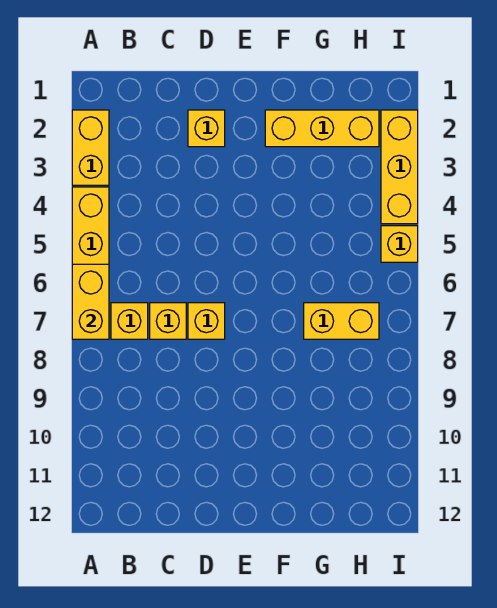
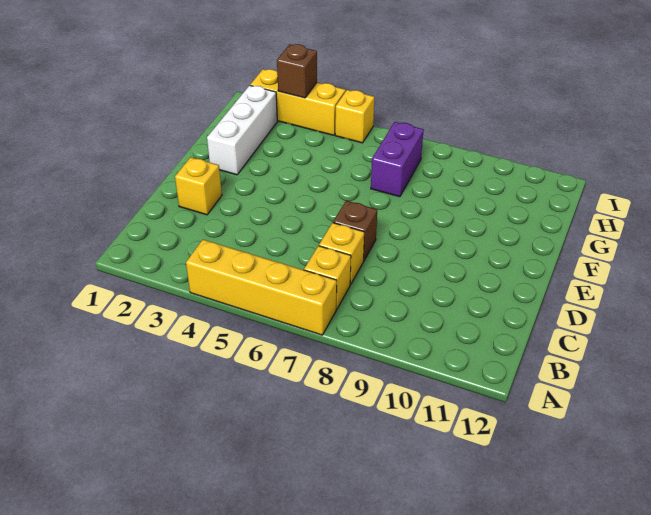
yellow brick A2:A3 level 1 -> none
yellow brick A6:A7 level 2 -> none
yellow brick D7 level 1 -> brown brick D7 level 1
yellow brick F2:H2 level 1 -> white brick F2:H2 level 1
yellow brick G7:H7 level 1 -> purple brick G7:H7 level 1
none -> brown brick I3 level 2

